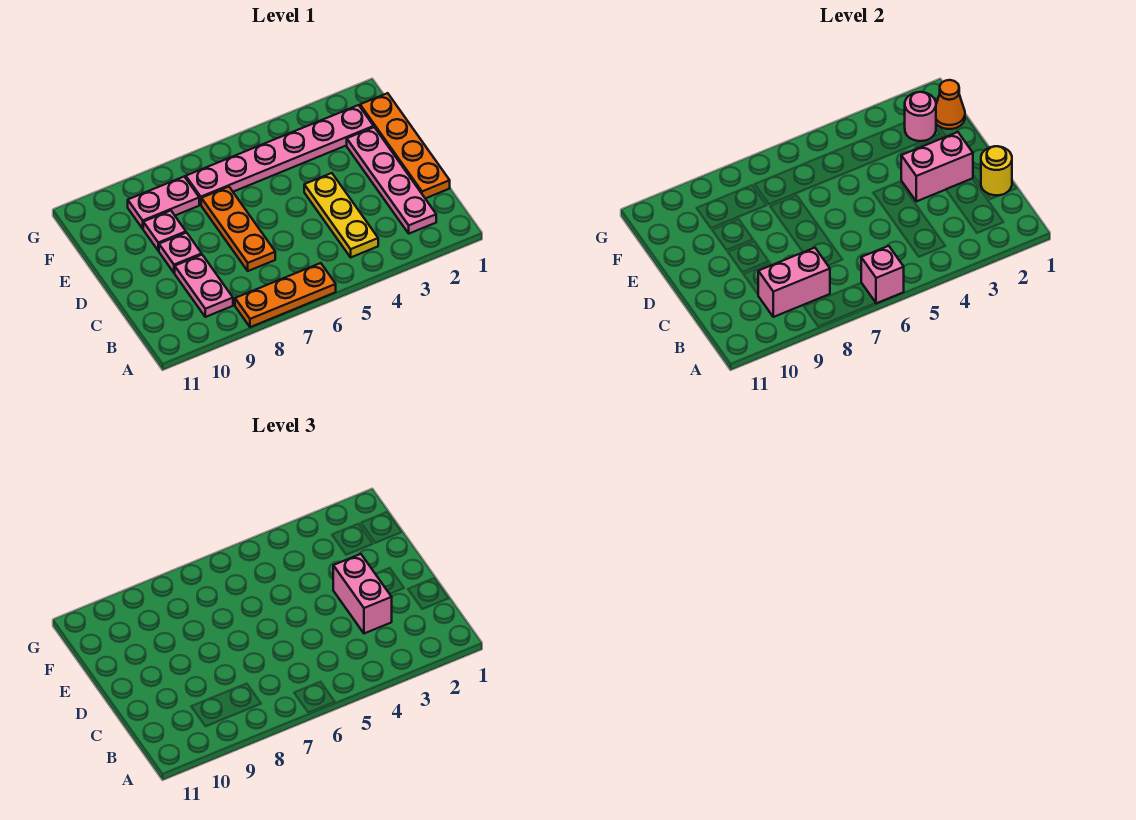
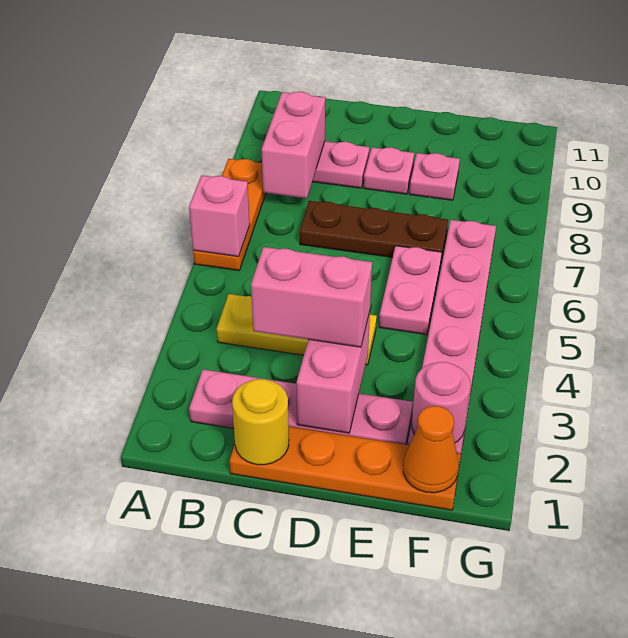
orange plate C7:E7 level 1 -> brown plate C7:E7 level 1
pink plate F8:F9 level 1 -> pink plate E5:E6 level 1

